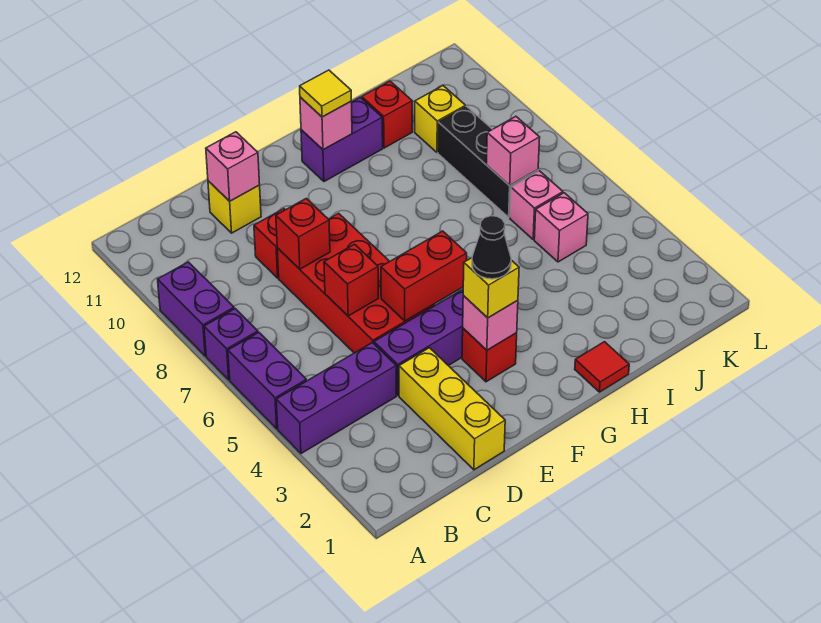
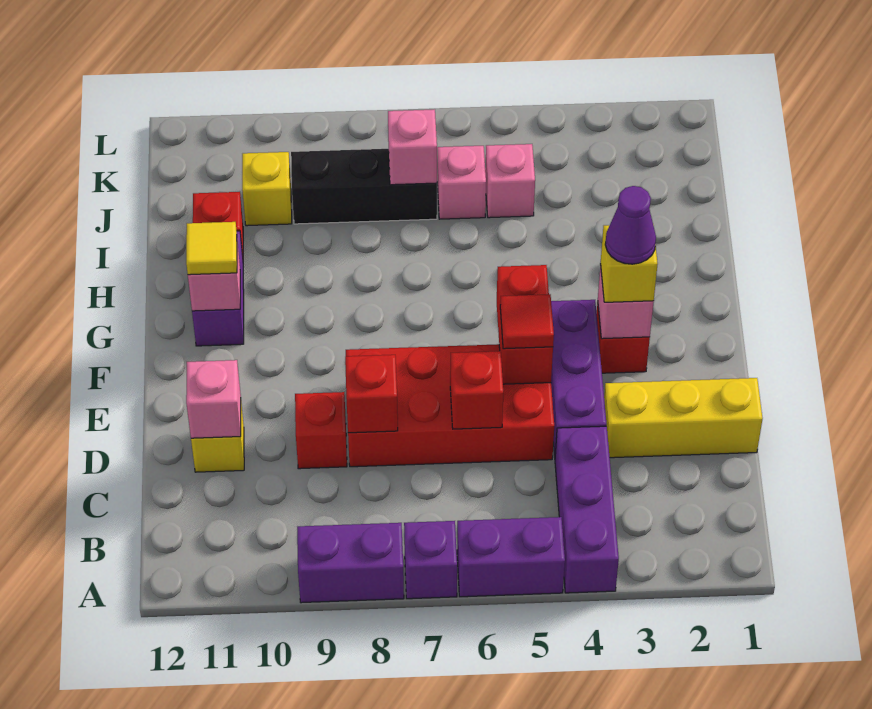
black cone F3 level 4 -> purple cone F3 level 4
red tile H1 level 1 -> red tile E5 level 3

